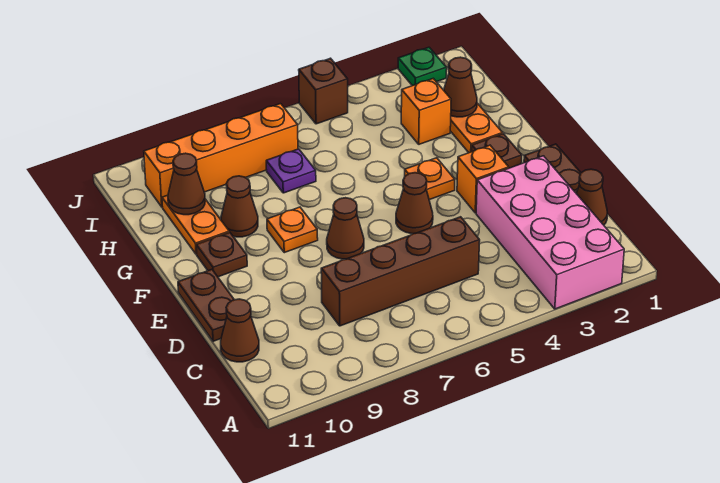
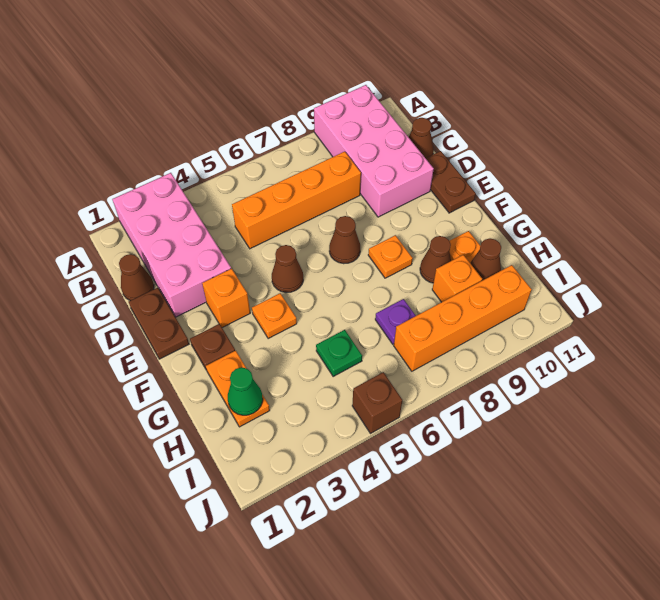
none -> pink brick A9:D10 level 1
brown brick C5:C8 level 1 -> orange brick C5:C8 level 1
brown plate F10 level 1 -> none
brown cone H2 level 2 -> green cone H2 level 2
orange brick H3 level 1 -> orange brick H9 level 1
green plate J2 level 1 -> green plate H5 level 1

